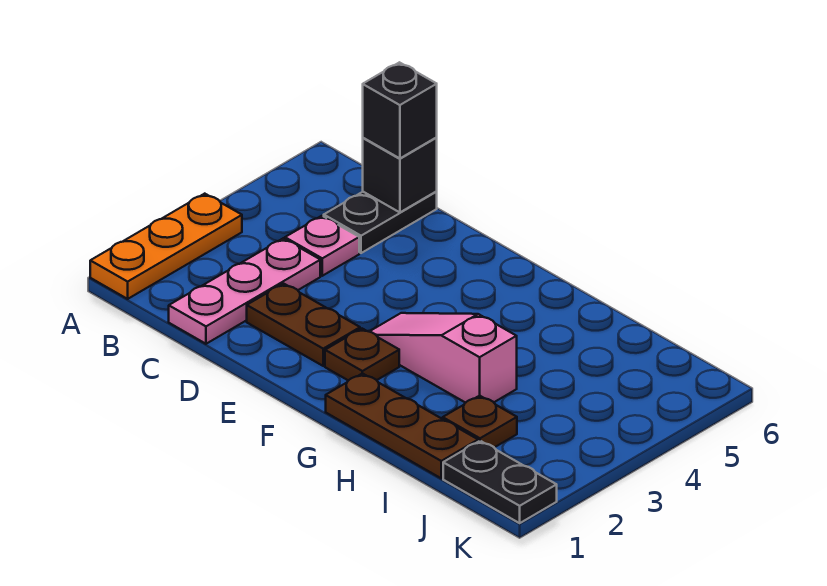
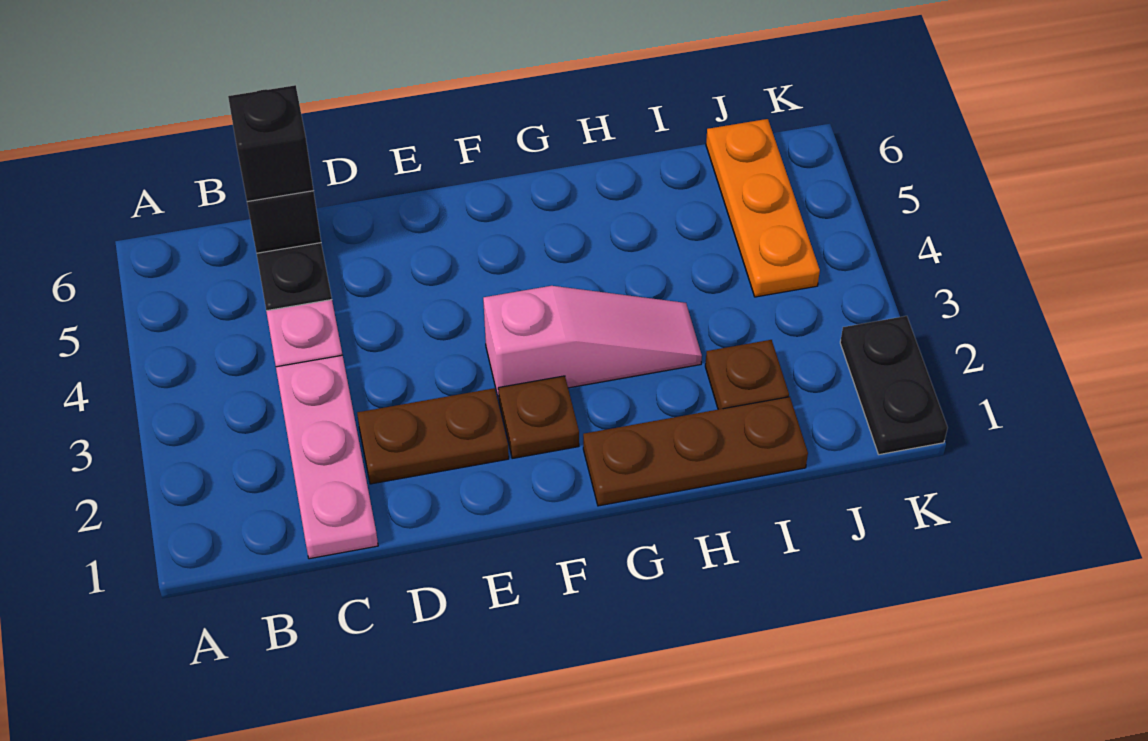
orange plate A1:A3 level 1 -> orange plate J4:J6 level 1
pink slope F3:H3 level 1 top H -> pink slope F3:H3 level 1 top F
black plate J1:K1 level 1 -> black plate K1:K2 level 1

